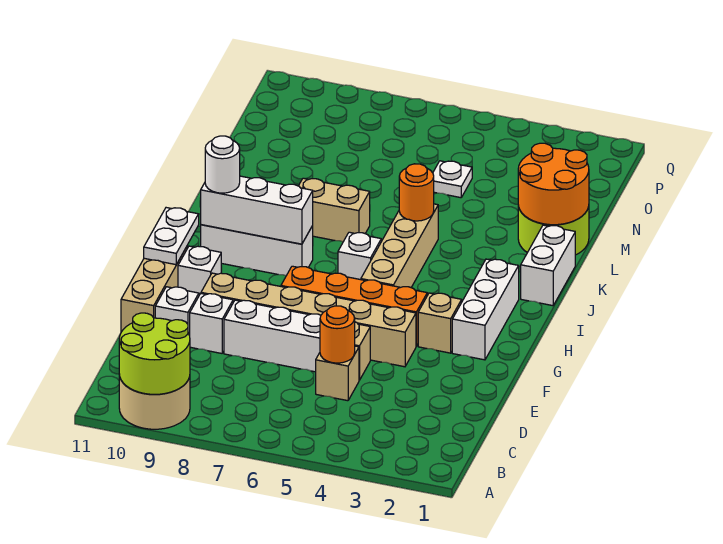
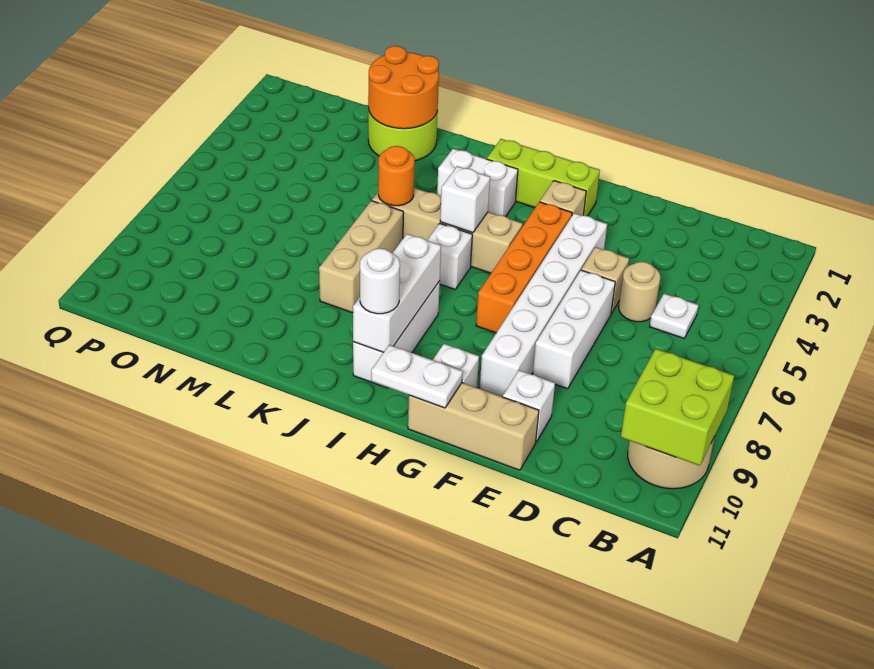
lime round brick A9:B10 level 2 -> lime brick A9:B10 level 2
tan brick D5 level 1 -> tan round brick D5 level 1
orange round brick D5 level 2 -> none
white brick E9 level 1 -> white brick I5 level 2
tan brick F4:F9 level 1 -> white brick F4:F9 level 1
white brick G2:I2 level 1 -> lime brick G2:I2 level 1
white brick J1:K1 level 1 -> white brick I3:J3 level 1
tan brick K7:K8 level 1 -> tan brick K6:K8 level 1
white plate N5 level 1 -> white plate C5 level 1

